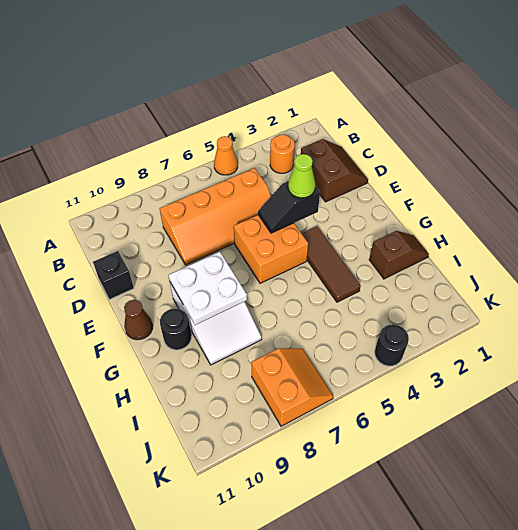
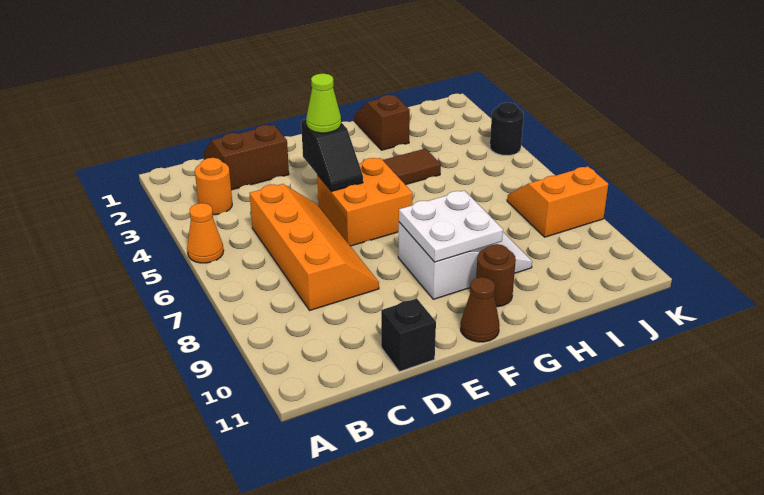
black round brick G10 level 1 -> brown round brick G10 level 1

